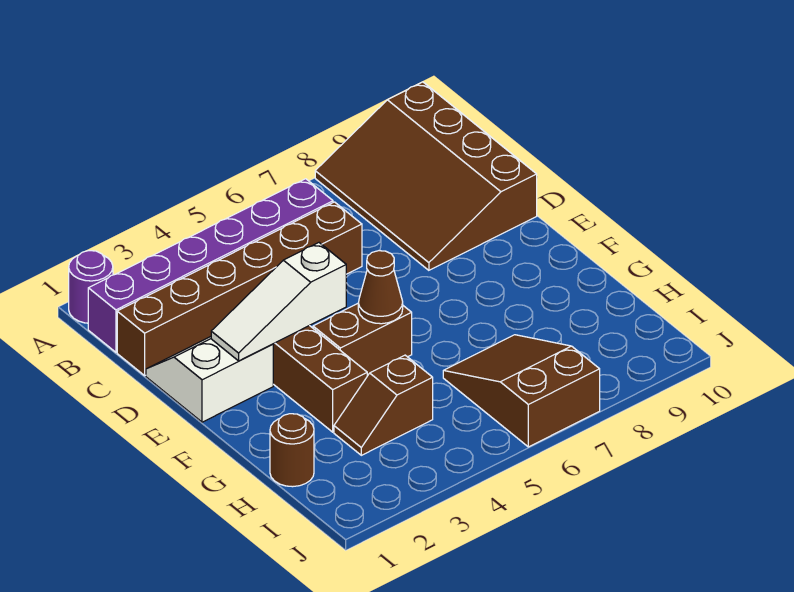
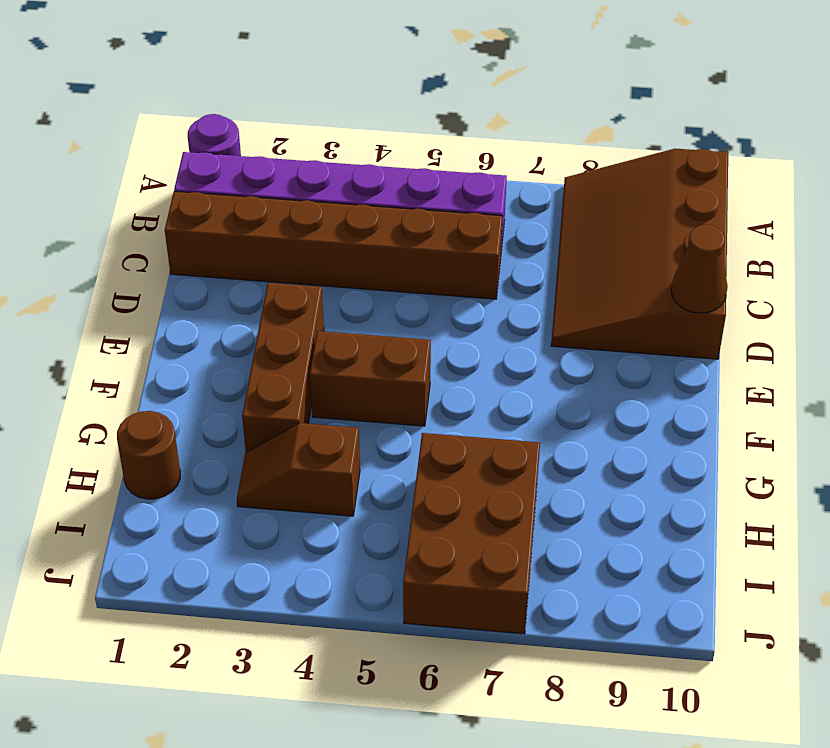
white slope D1:E2 level 1 top E -> none
white slope E2:E4 level 2 top 4 -> none
brown cone F5 level 2 -> brown cone D10 level 2
brown slope H6:J7 level 1 top J -> brown brick H6:J7 level 1

